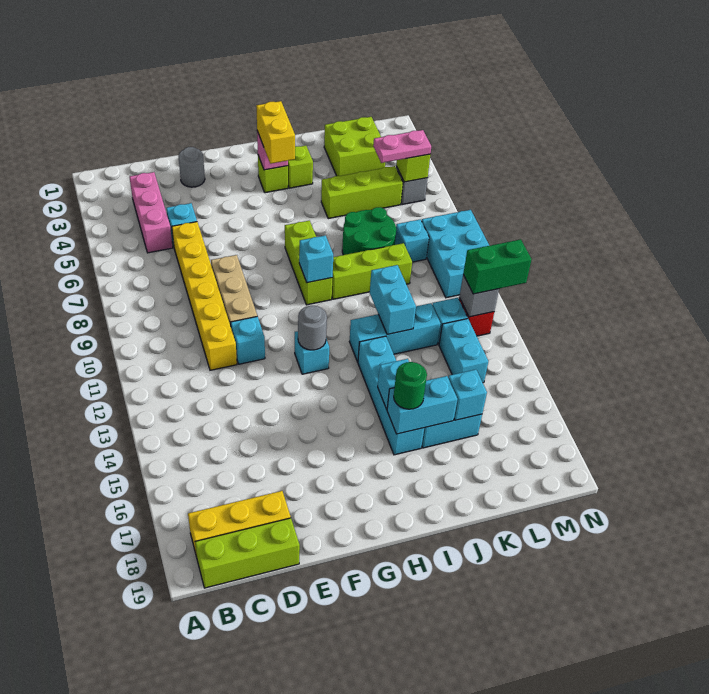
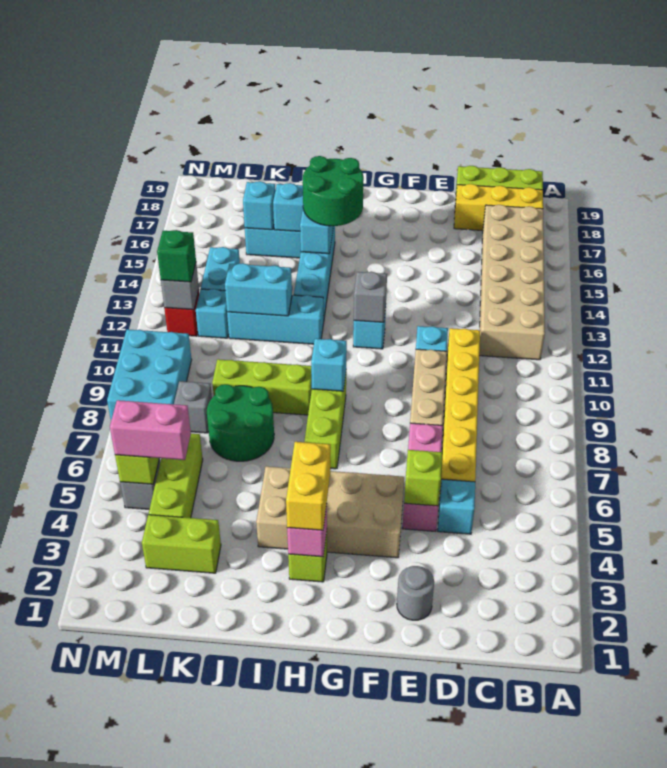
none -> tan brick B12:C17 level 1
pink brick C3:C5 level 1 -> pink brick E5:E7 level 1
none -> tan brick F4:I5 level 1
grey round brick G12 level 2 -> grey brick G12 level 2
lime brick I3 level 1 -> lime brick E5 level 2
green round brick I16 level 3 -> green round brick H15:I16 level 3
lime brick J5:L5 level 1 -> lime brick L4:L6 level 1
cyan brick J11:J12 level 2 -> cyan brick J12:K12 level 2
lime brick K2:L3 level 1 -> lime brick K3:L3 level 1
pink plate L5:M5 level 3 -> pink brick L5:M5 level 3
cyan brick L8 level 1 -> grey brick L8 level 1
green brick M12:N12 level 3 -> green brick M12 level 3

